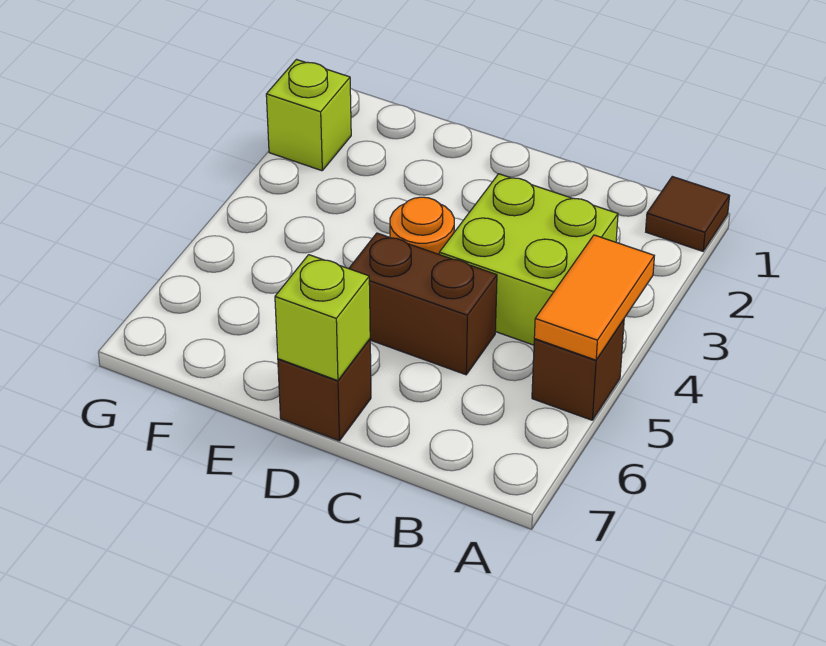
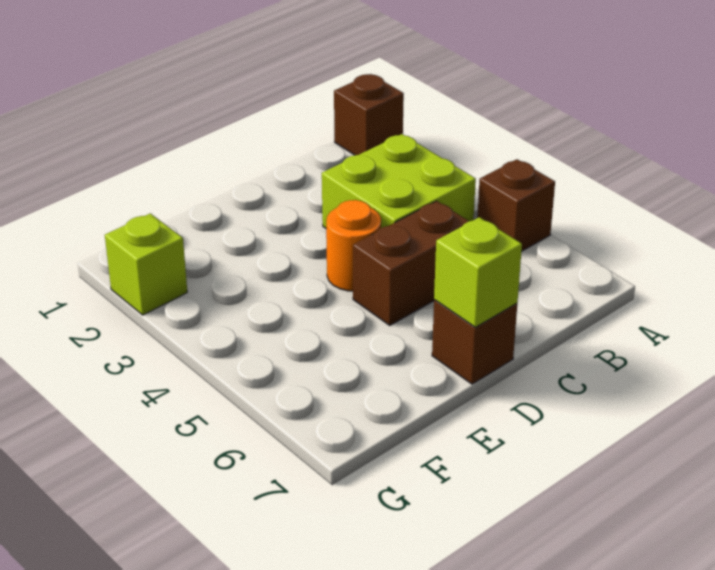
brown tile A1 level 1 -> brown brick A1 level 1
orange tile A4:A5 level 2 -> none

